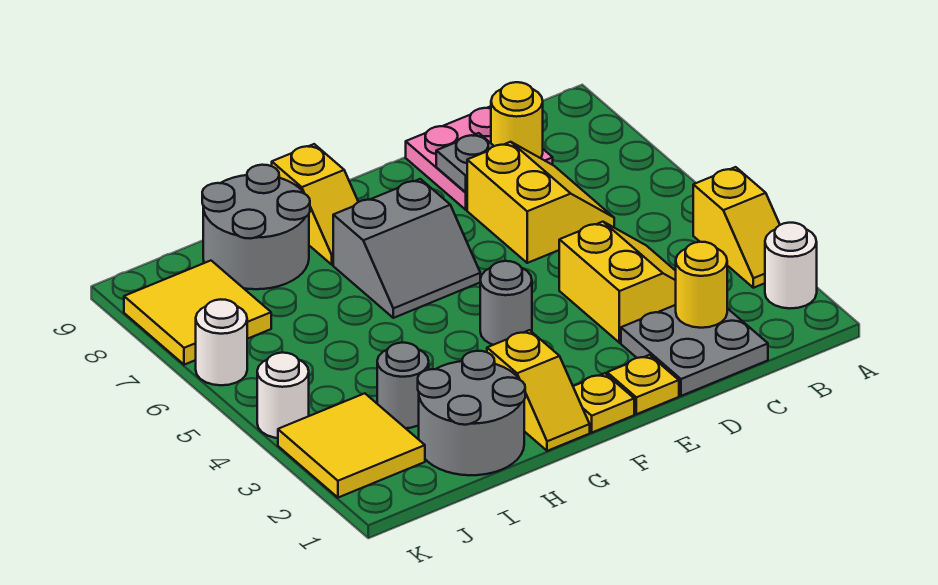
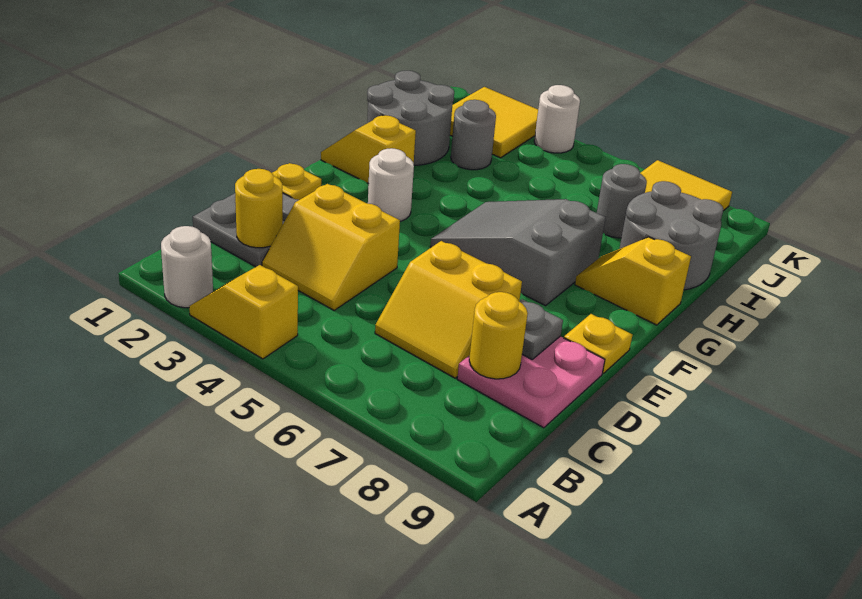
yellow plate F1 level 1 -> yellow plate E9 level 1
grey round brick F4 level 1 -> grey round brick I7 level 1
grey slope F6:G7 level 1 top 7 -> grey slope F5:G7 level 1 top 7
white round brick K6 level 1 -> white round brick F3 level 1

